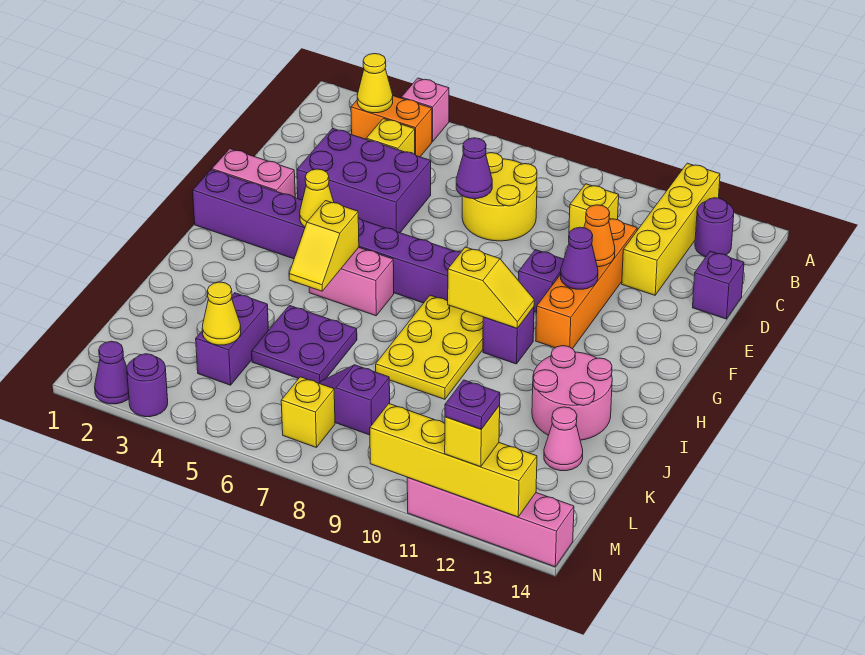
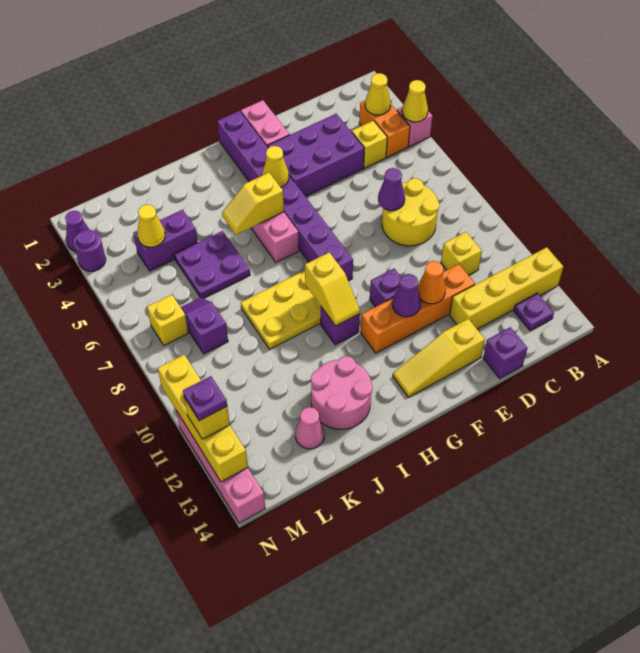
none -> yellow cone A4 level 2
purple round brick B13 level 1 -> purple plate B13 level 1
purple brick D3:E5 level 1 -> purple brick D3:F4 level 1
none -> yellow slope E13:G13 level 1 top E

